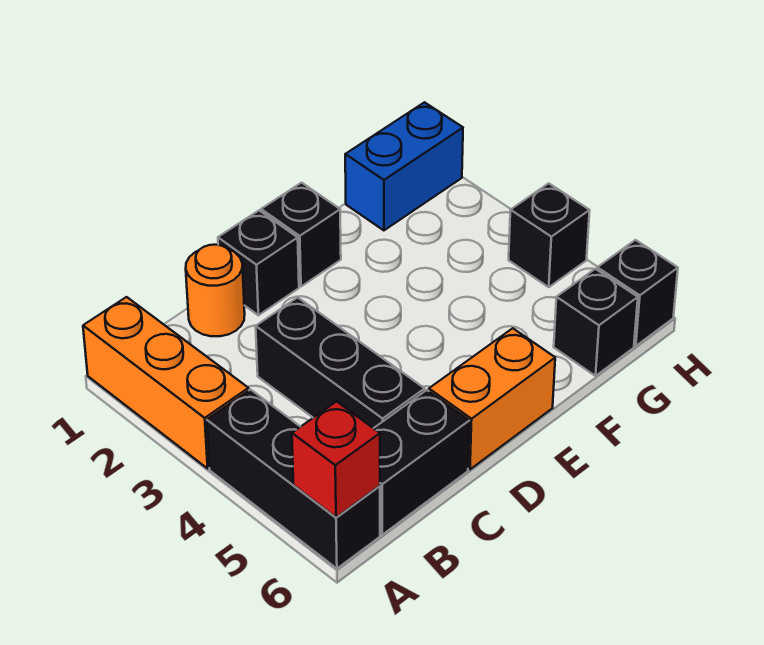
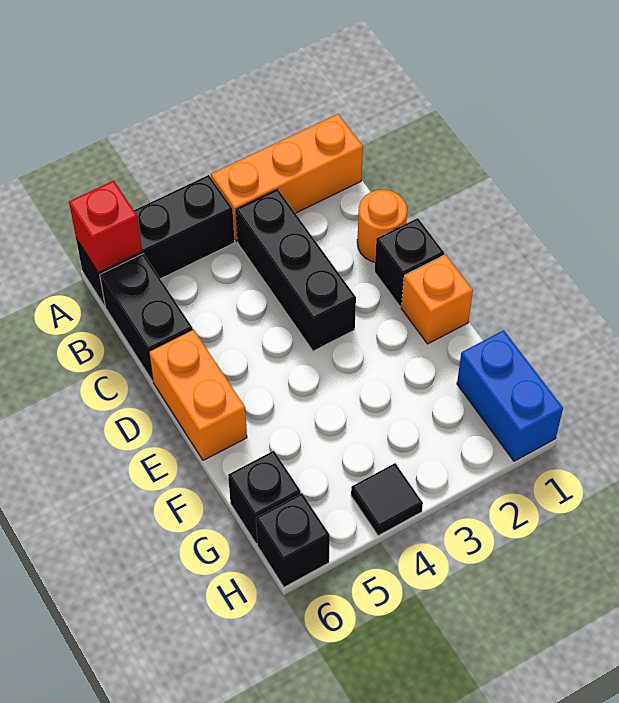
black brick C3:C5 level 1 -> black brick B3:D3 level 1
black brick E1 level 1 -> orange brick E1 level 1
black brick H4 level 1 -> black tile H4 level 1

